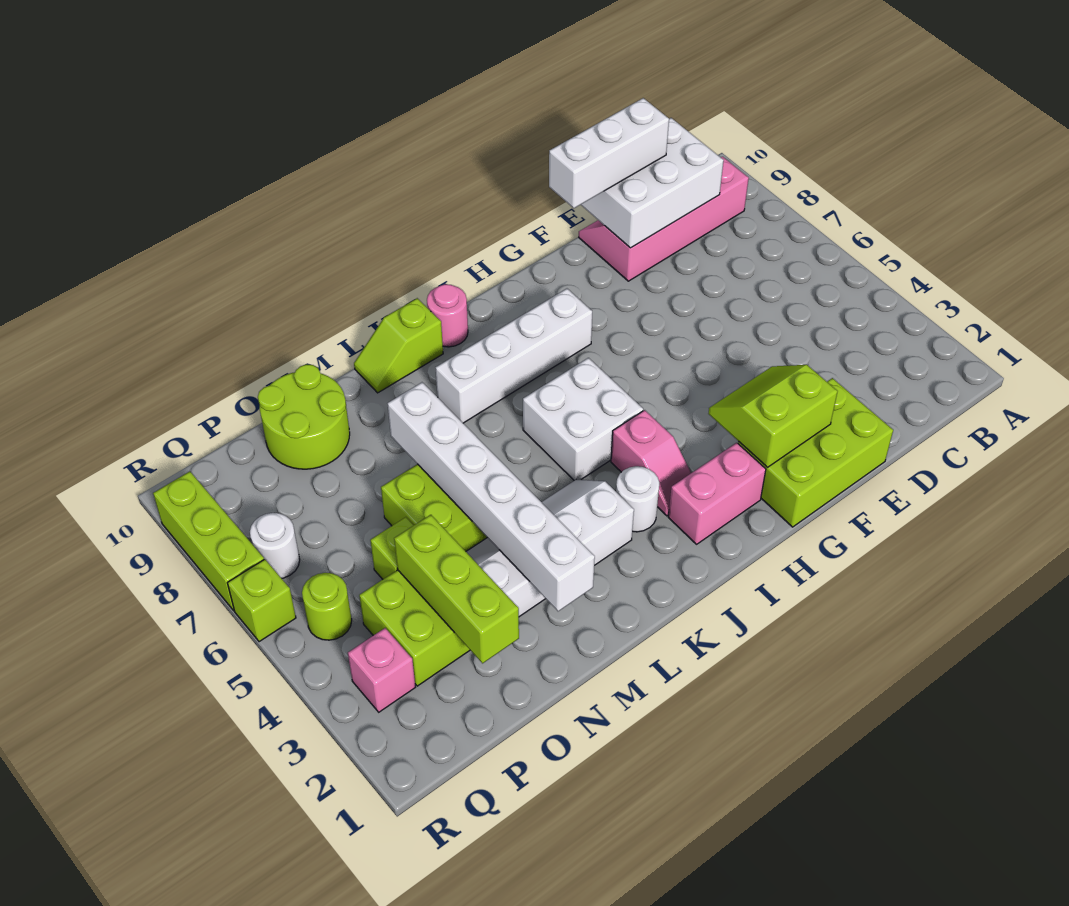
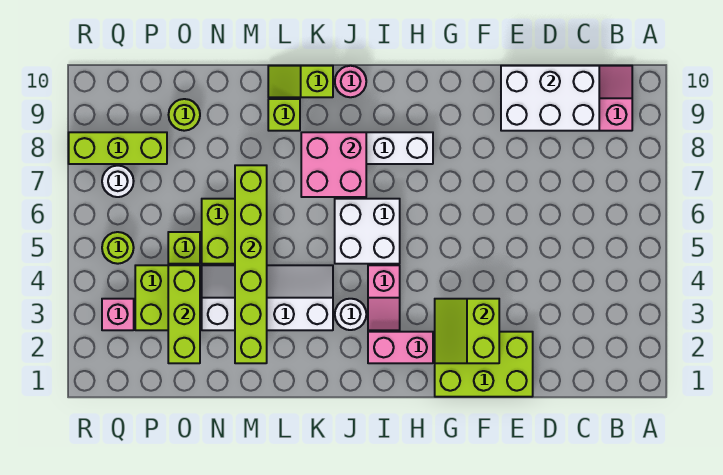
white brick D10:F10 level 3 -> none
lime slope F2:G3 level 2 top 2 -> lime slope F2:G3 level 2 top F
none -> pink brick J7:K8 level 2
white brick M2:M7 level 2 -> lime brick M2:M7 level 2
lime round brick N9:O10 level 1 -> lime round brick O9 level 1
lime brick R6 level 1 -> lime brick L9 level 1
lime brick R7:R9 level 1 -> lime brick P8:R8 level 1

